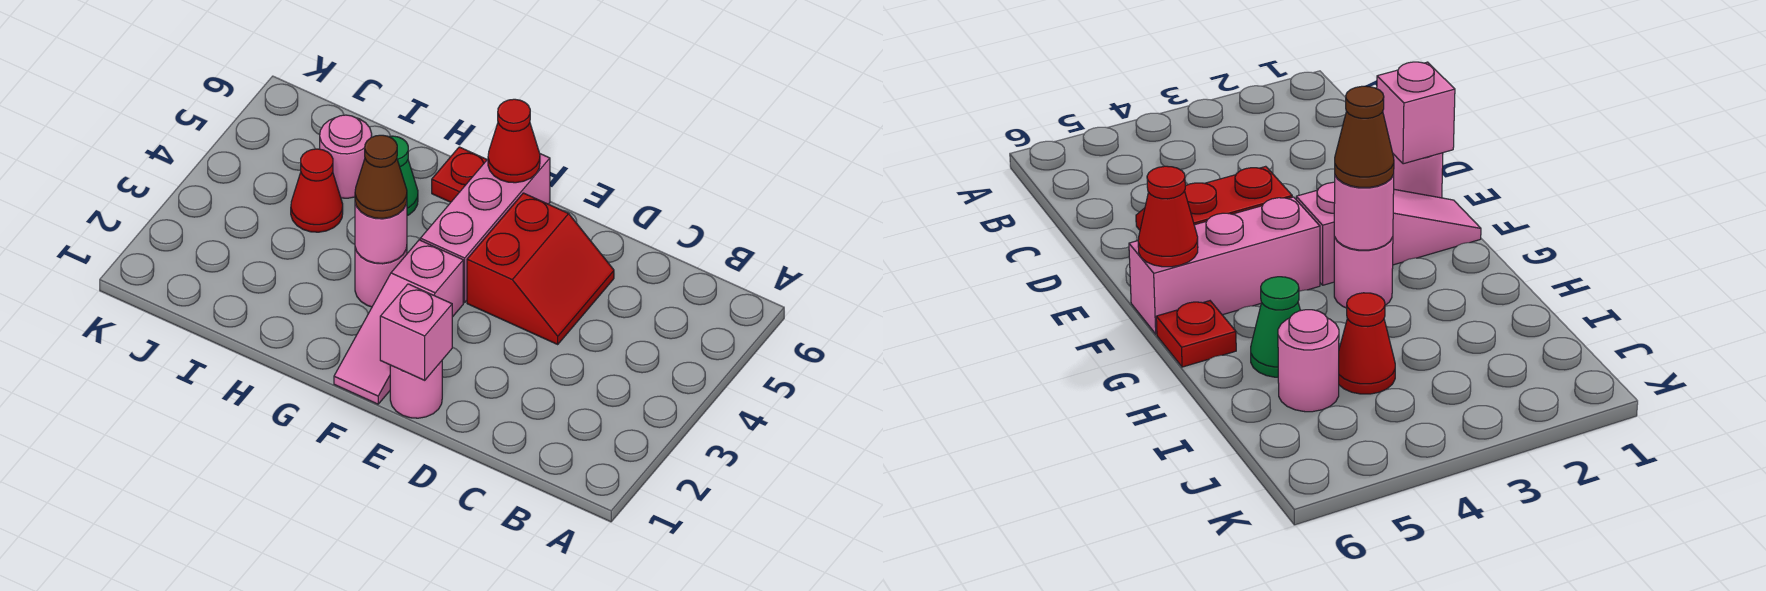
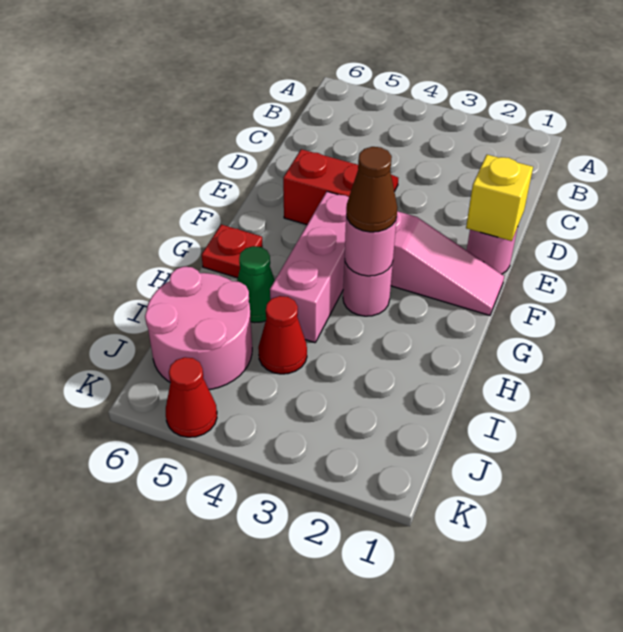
pink brick E1 level 2 -> yellow brick E1 level 2
pink brick F4:F6 level 1 -> pink brick F4:H4 level 1
red cone F6 level 2 -> red cone K5 level 1
pink round brick I5 level 1 -> pink round brick I5:J6 level 1

